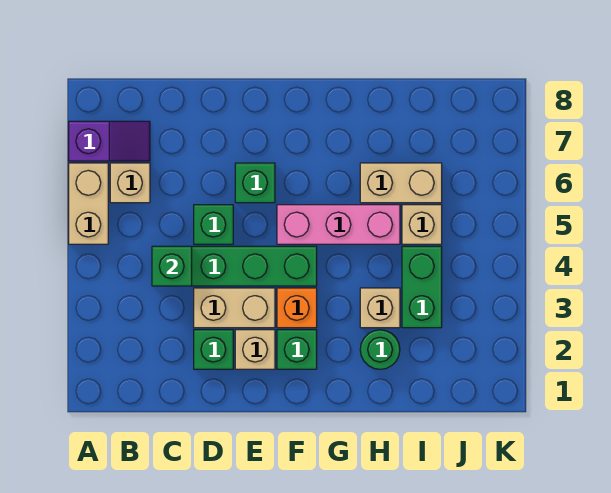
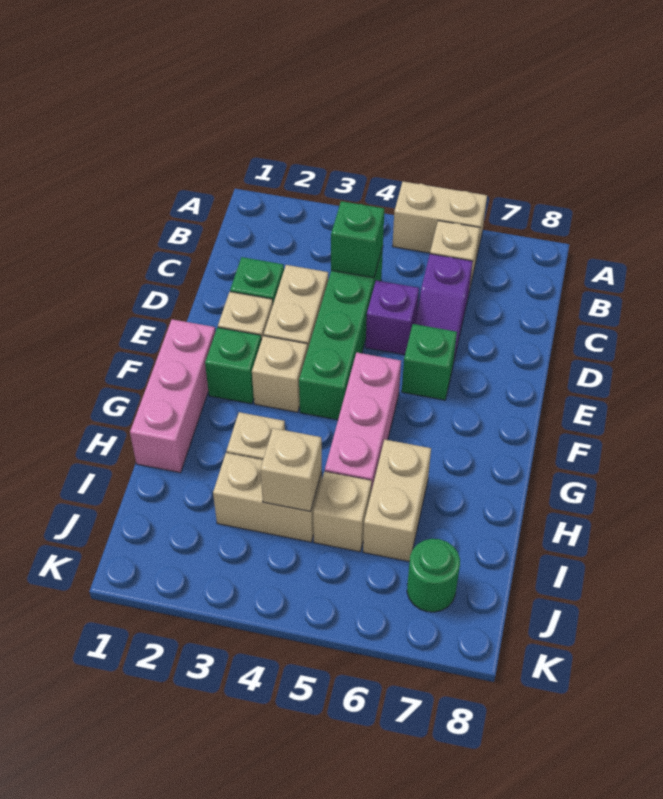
purple slope A7:B7 level 1 top A -> purple slope C6:D6 level 1 top C
green brick D5 level 1 -> purple brick D5 level 1
none -> pink brick F1:H1 level 1
orange brick F3 level 1 -> tan brick F3 level 1
green round brick H2 level 1 -> green round brick J7 level 1
green brick I3:I4 level 1 -> tan brick I3:I4 level 1
none -> tan brick I4 level 2

